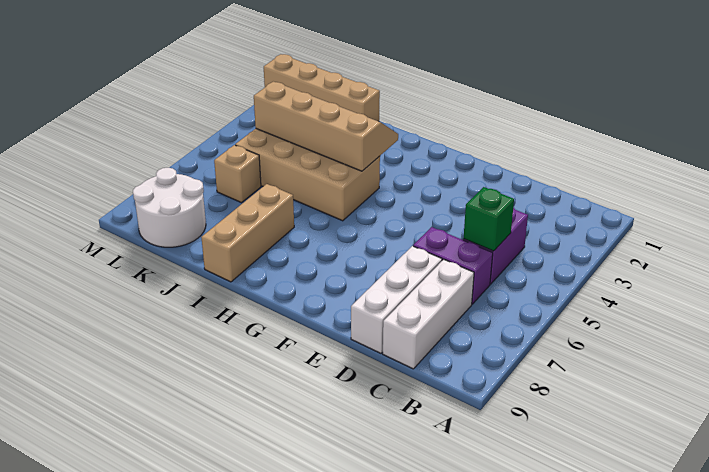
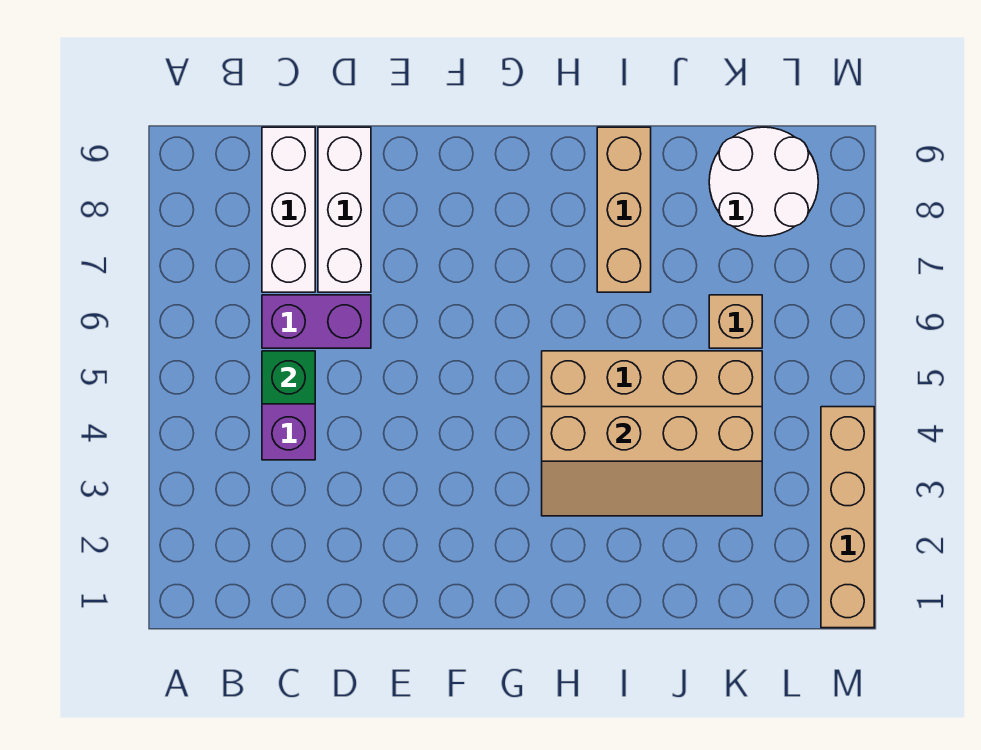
tan brick J1:M1 level 1 -> tan brick M1:M4 level 1

